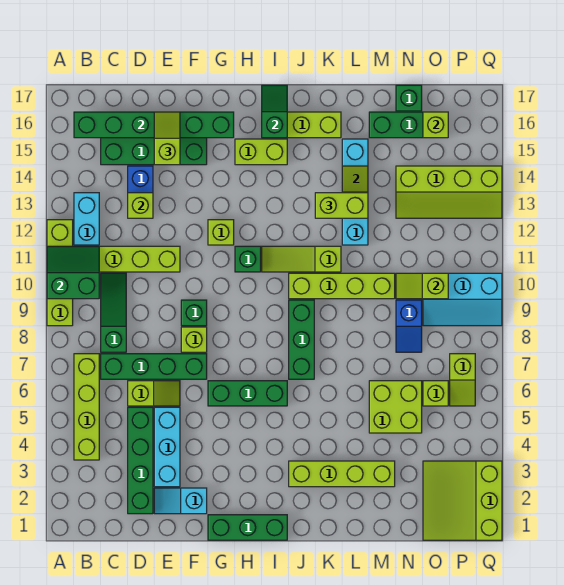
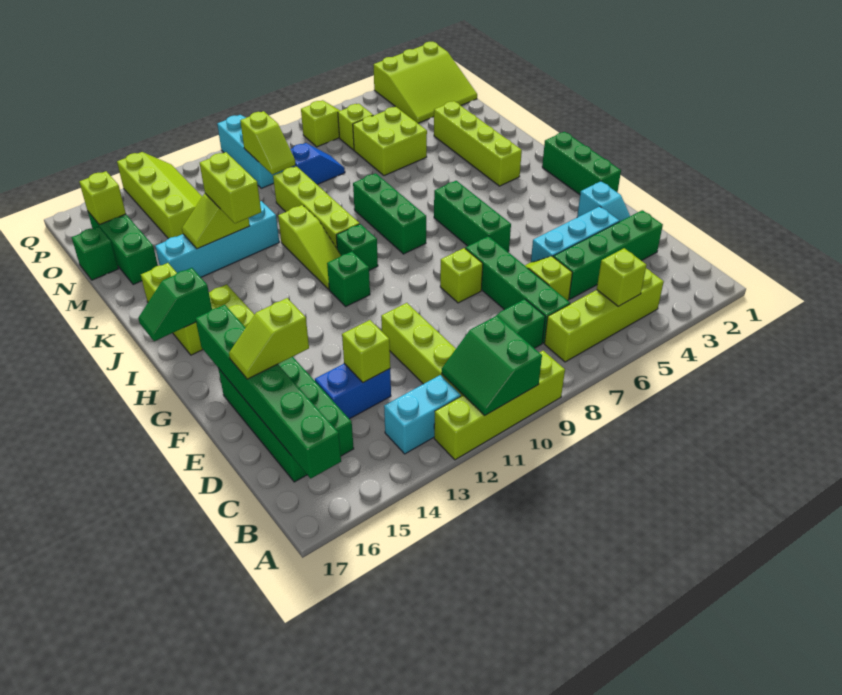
green brick F9 level 1 -> green brick I10 level 1
lime brick G12 level 1 -> lime brick B5 level 2
green brick J7:J9 level 1 -> green brick I8:K8 level 1

